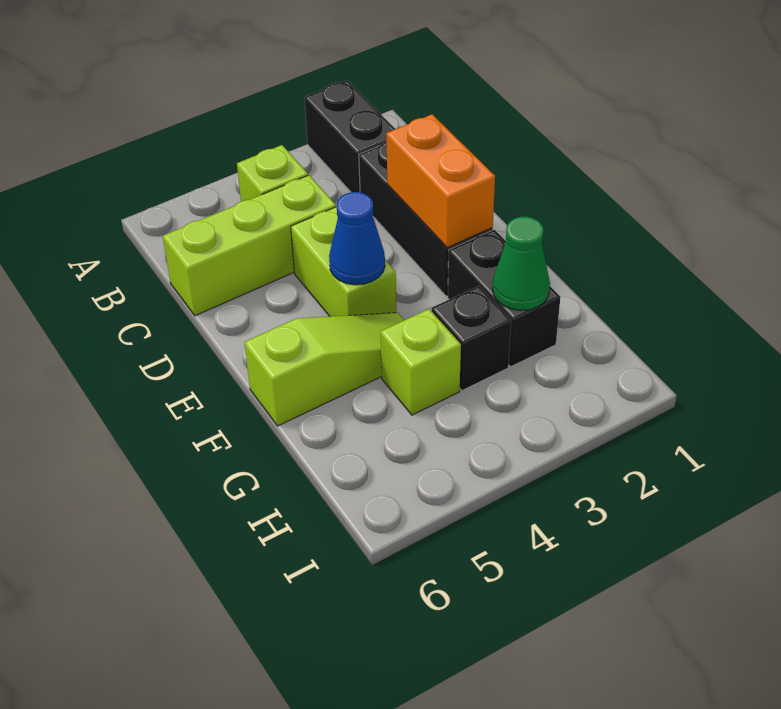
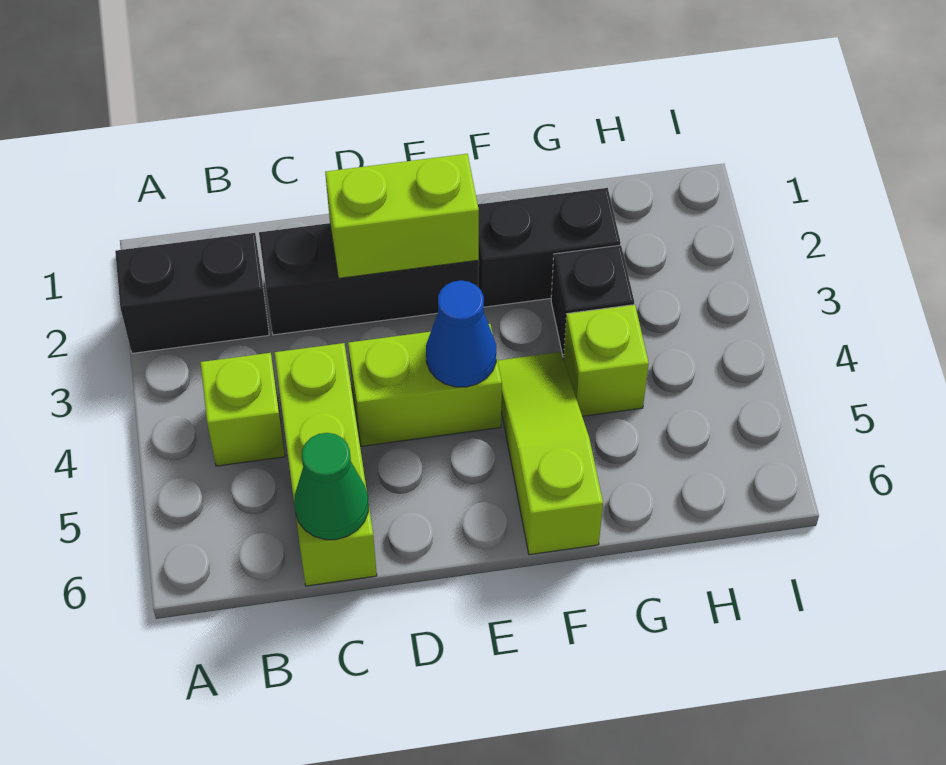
orange brick D2:E2 level 2 -> lime brick D2:E2 level 2
green cone G2 level 2 -> green cone C6 level 2

